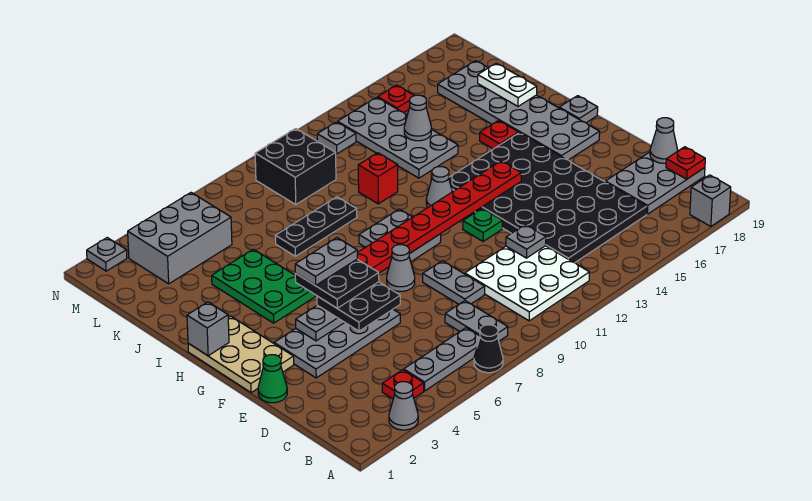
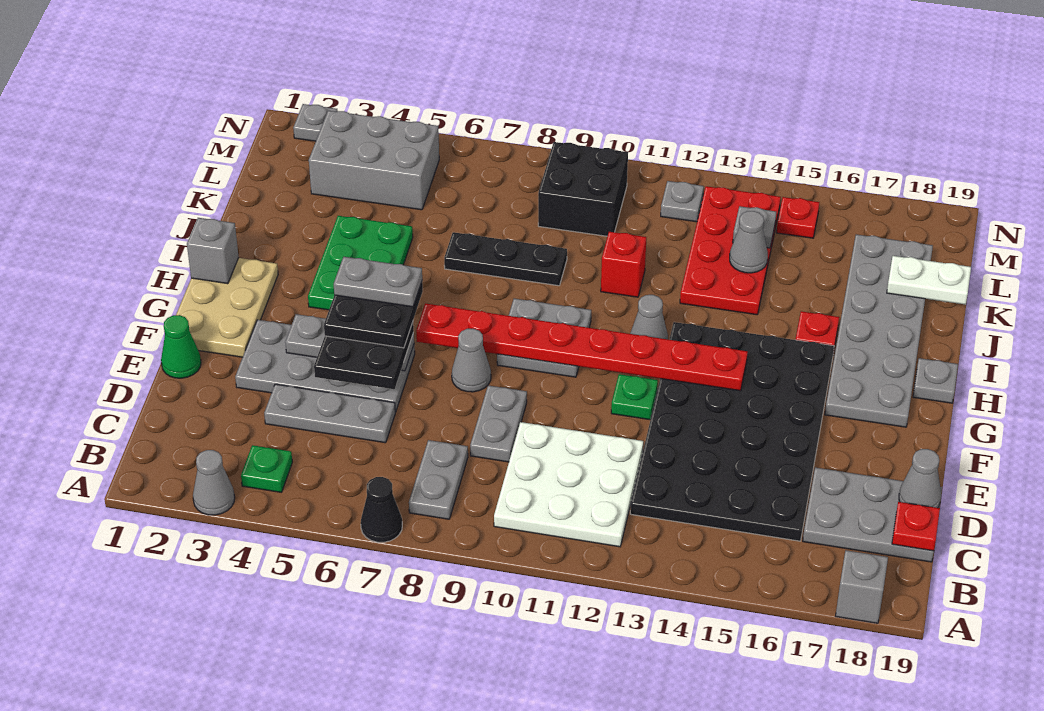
red plate B4 level 1 -> green plate B4 level 1
grey plate B5:B7 level 1 -> grey plate D4:D6 level 1
grey plate D12 level 2 -> grey plate L14 level 2
grey plate J13:M14 level 1 -> red plate J13:M14 level 1
white plate J18:K18 level 2 -> white plate K18:K19 level 2

